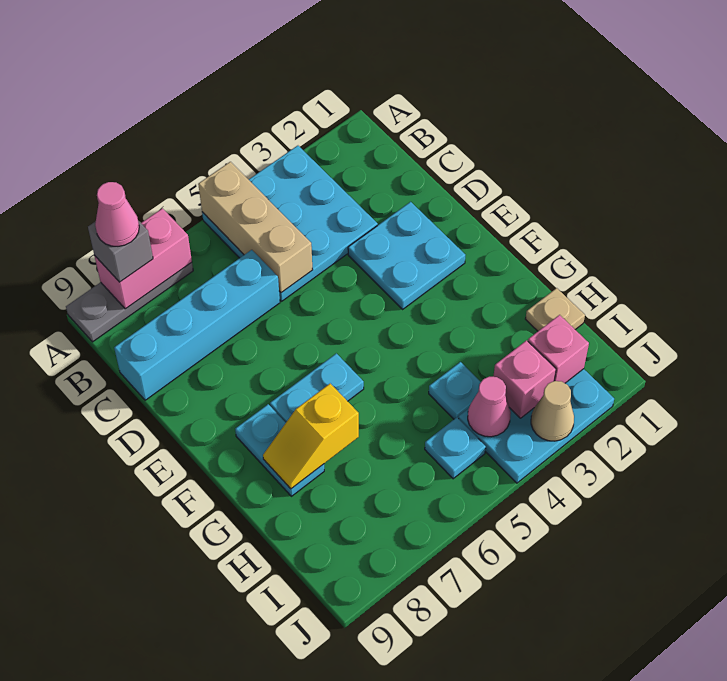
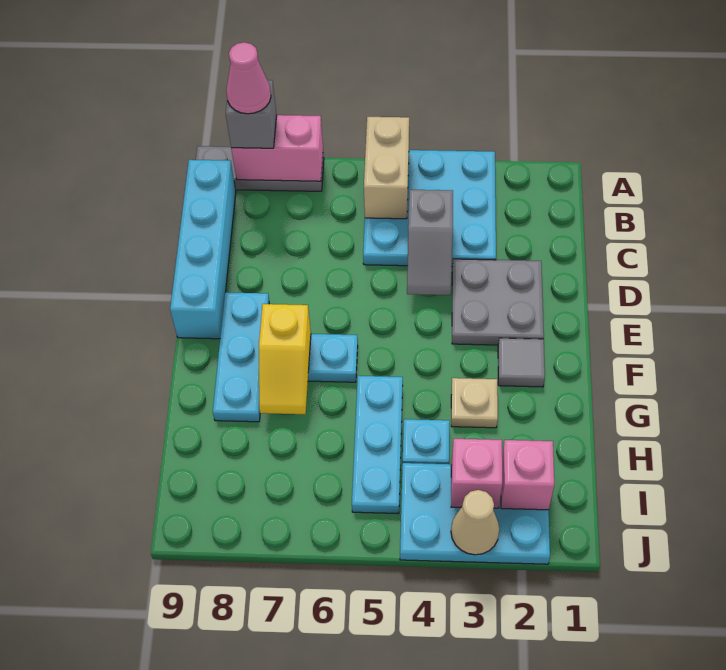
tan brick A5:C5 level 2 -> tan brick A5:B5 level 2
none -> grey slope C4:D4 level 2 top C
cyan brick C6:C9 level 1 -> cyan brick B9:E9 level 1
cyan plate D2:E3 level 1 -> grey plate D2:E3 level 1
none -> grey tile F2 level 1
cyan plate F8:G8 level 1 -> cyan plate E8:G8 level 1
yellow slope G7:G8 level 2 top 7 -> yellow slope F7:G7 level 2 top F
tan plate H1 level 1 -> tan plate G3 level 1
pink cone I4 level 2 -> none
cyan plate I5 level 1 -> cyan plate G5:I5 level 1

